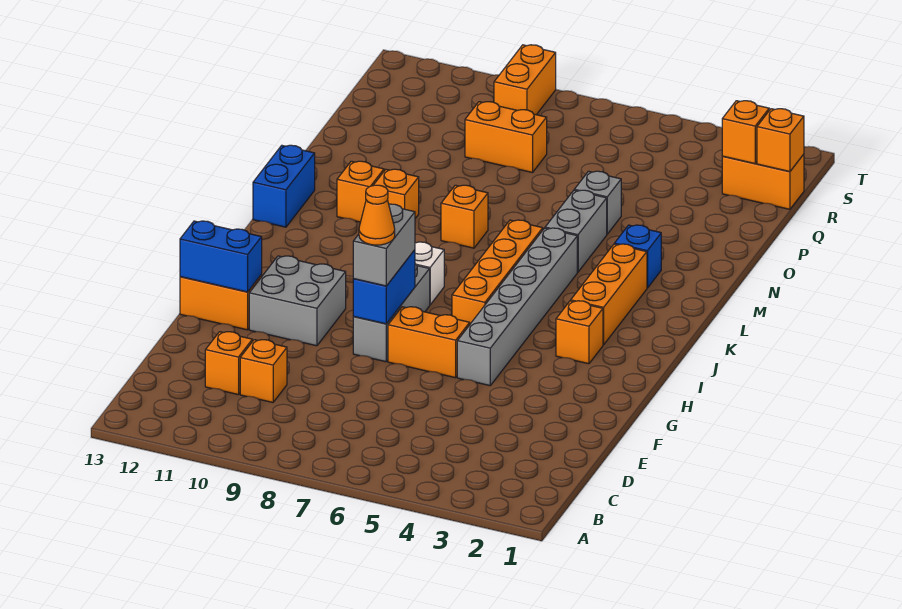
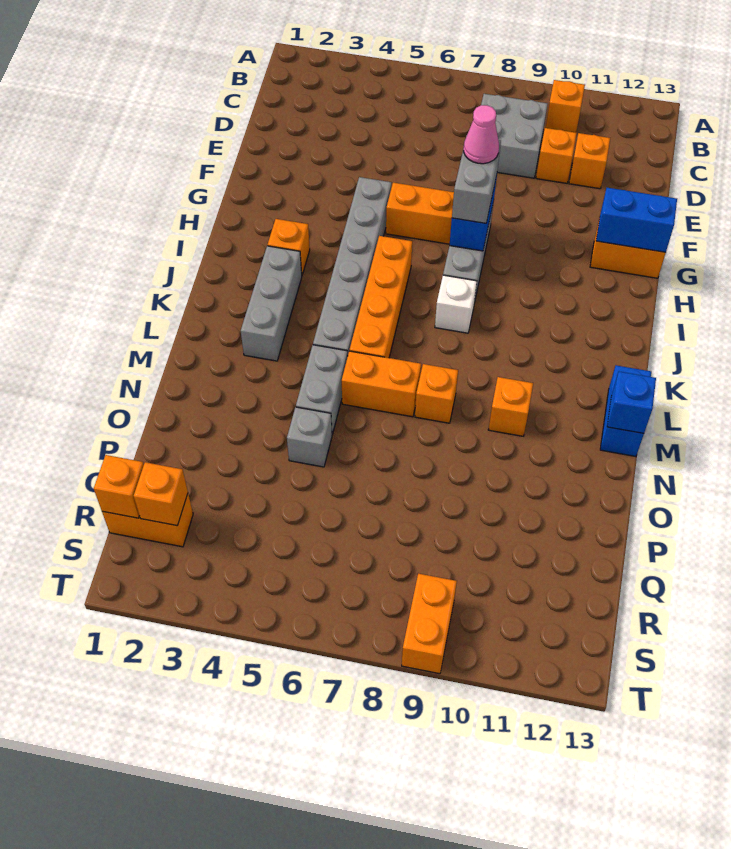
orange cone G8 level 4 -> pink cone G8 level 4
grey brick G10:H11 level 1 -> grey brick C8:D9 level 1
orange brick J3:L3 level 1 -> grey brick J3:L3 level 1
blue brick M3 level 1 -> blue brick M13 level 2
orange brick M11 level 1 -> orange brick B10 level 1
orange brick Q8:Q9 level 1 -> orange brick M6:M7 level 1

